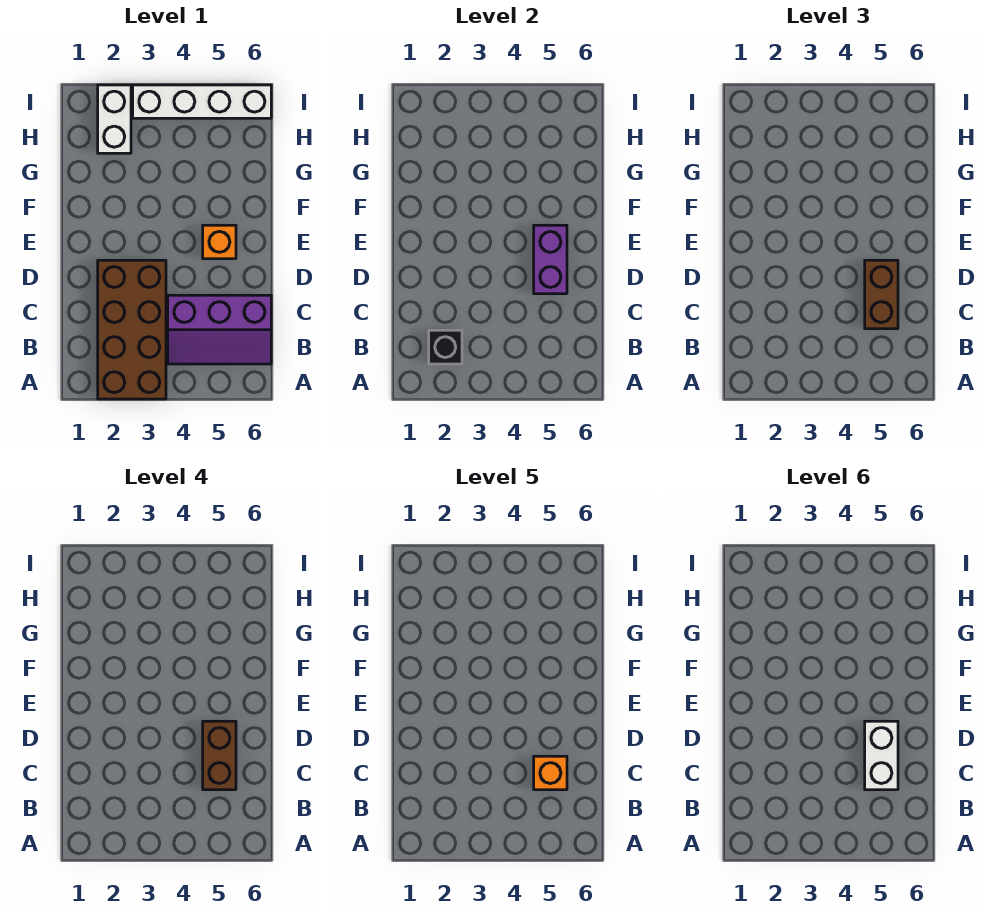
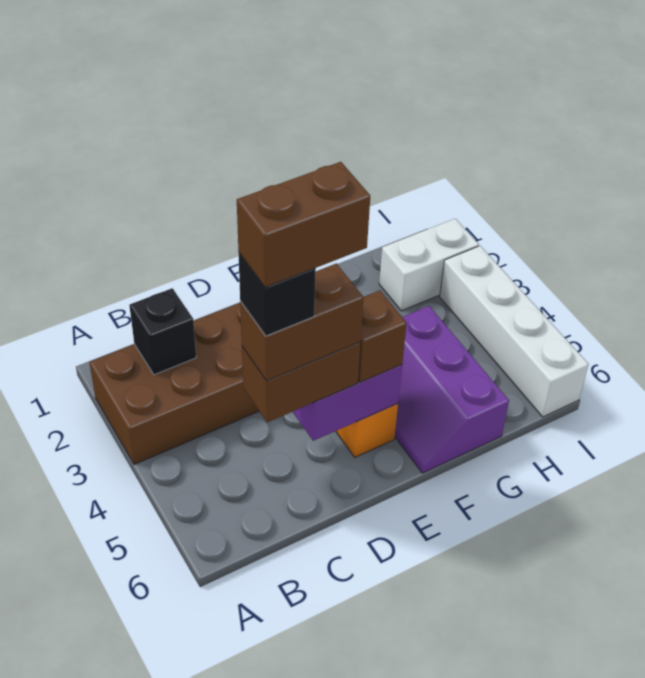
purple slope B4:C6 level 1 top C -> purple slope F4:G6 level 1 top G
orange brick C5 level 5 -> black brick C5 level 5
white brick C5:D5 level 6 -> brown brick C5:D5 level 6
none -> brown brick E5 level 3

